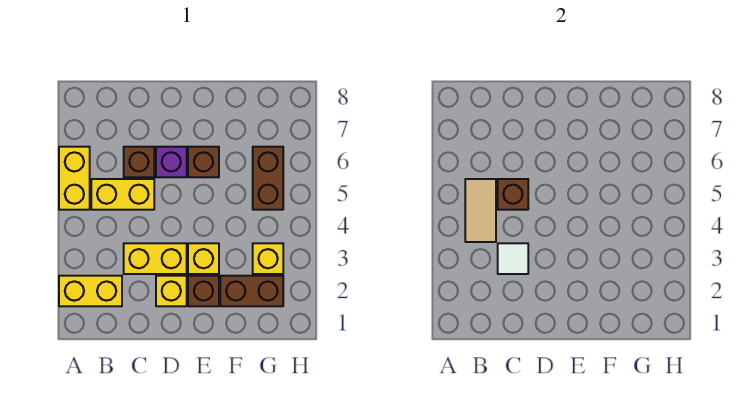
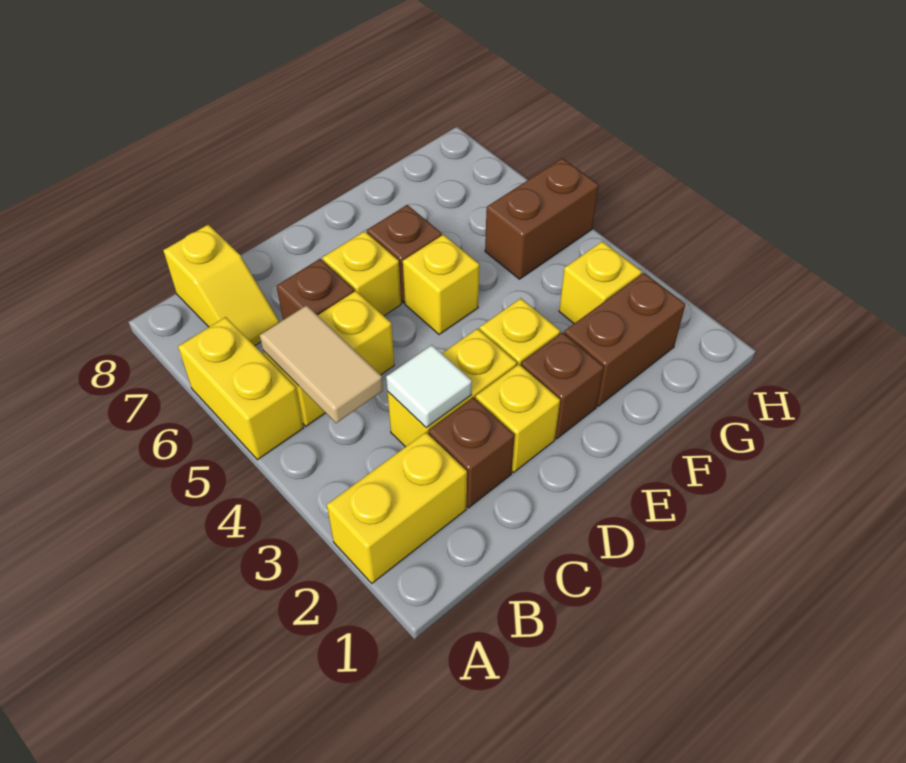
none -> yellow slope B7:B8 level 1 top 8
brown brick C5 level 2 -> brown brick C2 level 1
purple brick D6 level 1 -> yellow brick D6 level 1
none -> yellow brick E5 level 1
brown brick G5:G6 level 1 -> brown brick G5:H5 level 1

